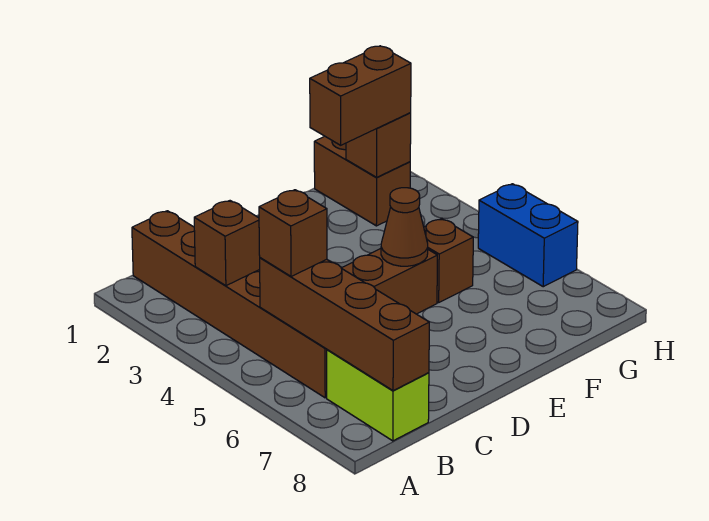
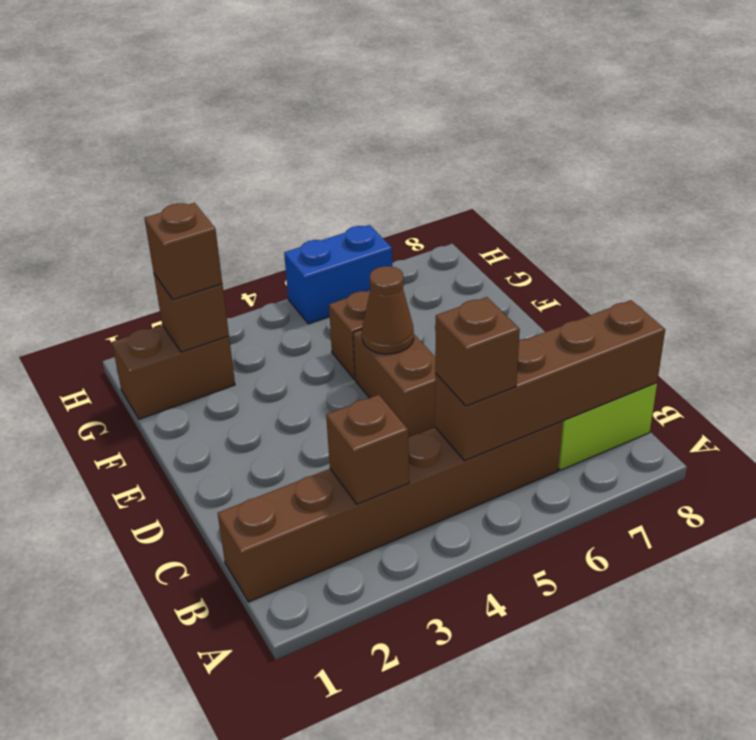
brown brick F2:G2 level 3 -> brown brick G2 level 3

